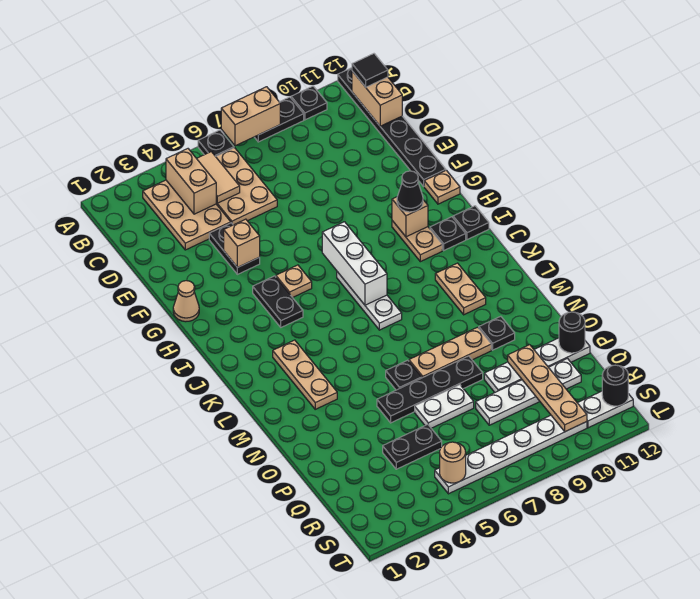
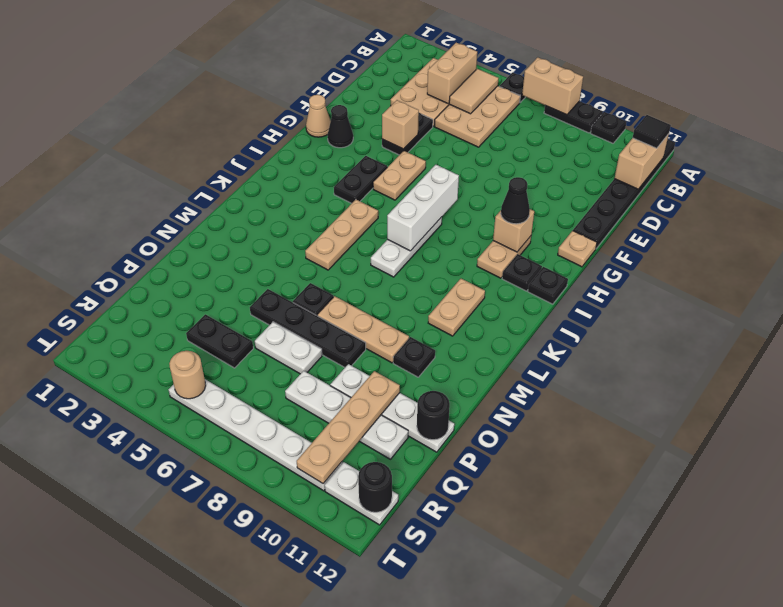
none -> black cone G2 level 1
tan plate H5 level 1 -> tan plate G5:H5 level 1
tan plate K3:M3 level 1 -> tan plate J5:L5 level 1

